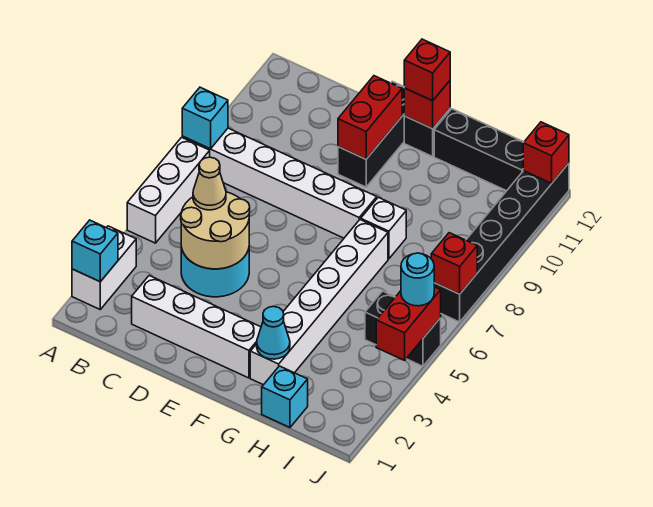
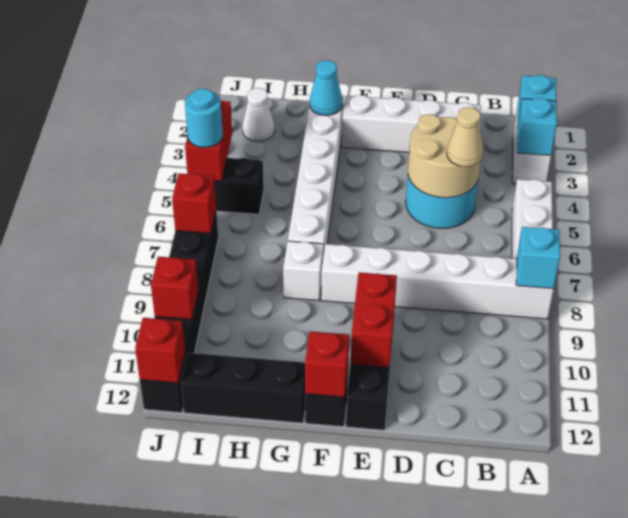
red brick F12 level 3 -> red brick J10 level 2
cyan brick H1 level 1 -> cyan brick A3 level 2
none -> white cone I2 level 1

